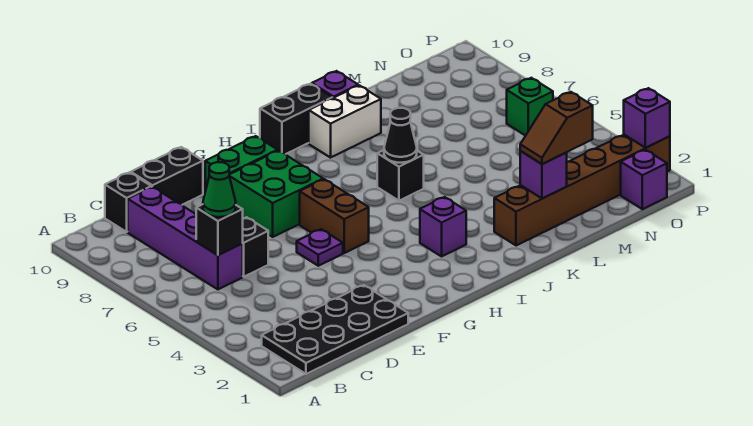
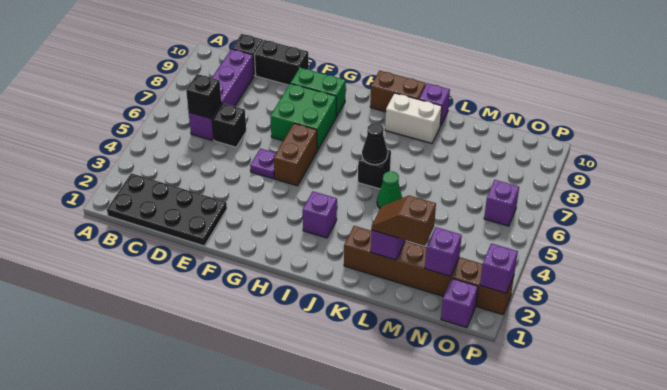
green cone C6 level 3 -> green cone K5 level 1
black brick I10:J10 level 1 -> brown brick I10:J10 level 1
none -> purple brick N2 level 2
green brick O6 level 1 -> purple brick O6 level 1

